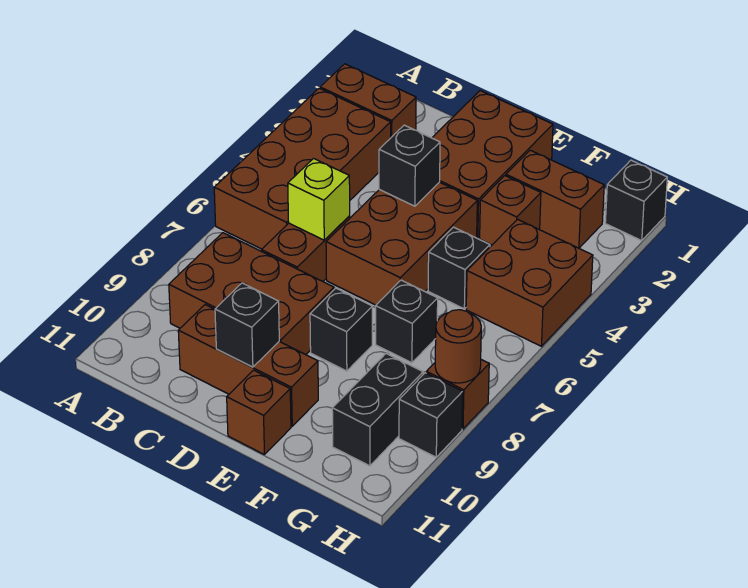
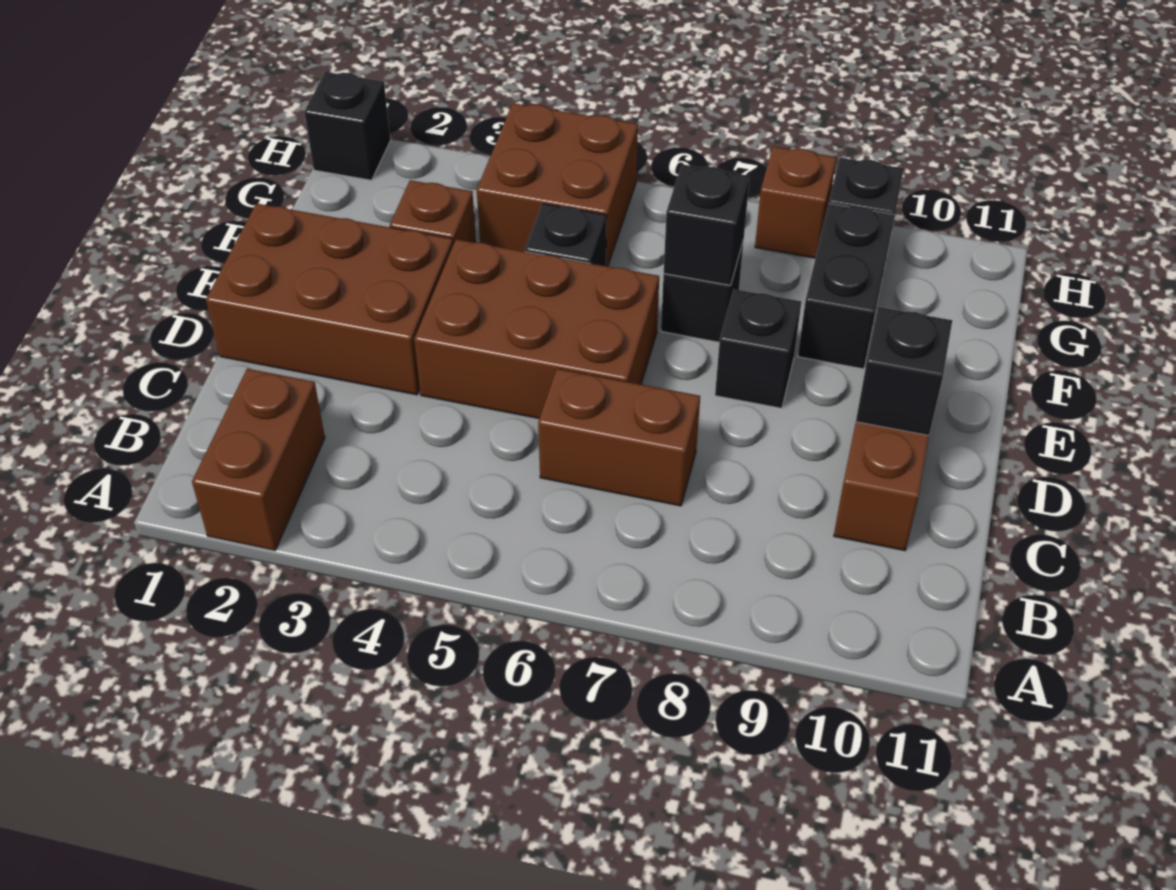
brown brick A3:B6 level 1 -> none
brown brick B8:D9 level 1 -> none
lime brick C6 level 2 -> none
black brick D4 level 2 -> black brick F7 level 2
brown brick E11 level 1 -> none
brown brick F2:G2 level 1 -> none
black brick G9:G10 level 1 -> black brick F9:G9 level 1
brown round brick H8 level 2 -> none

